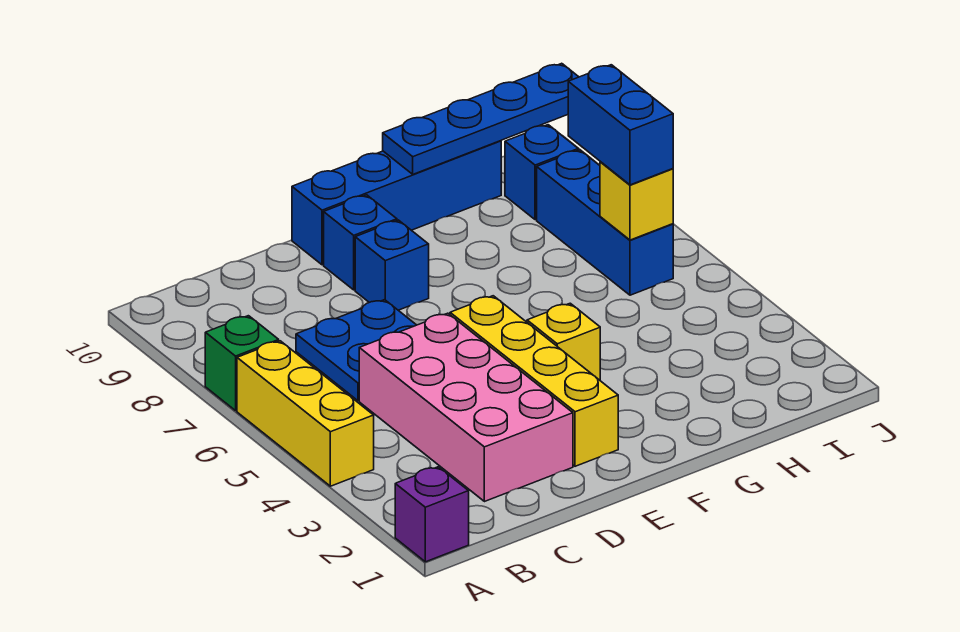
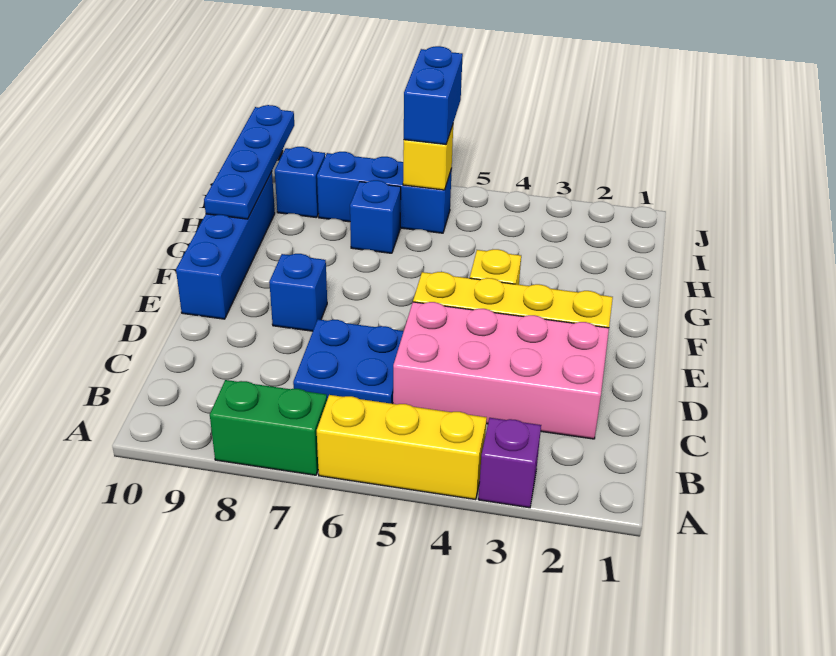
purple brick A1 level 1 -> purple brick A3 level 1
green brick A7 level 1 -> green brick A7:A8 level 1
blue brick E9 level 1 -> blue brick H7 level 1
blue brick I6:I7 level 3 -> blue brick I6:J6 level 3

